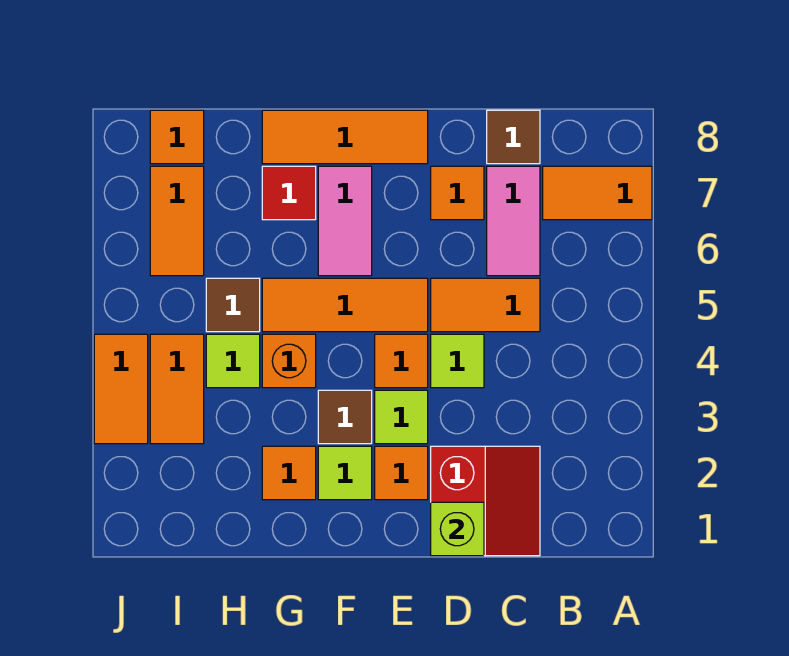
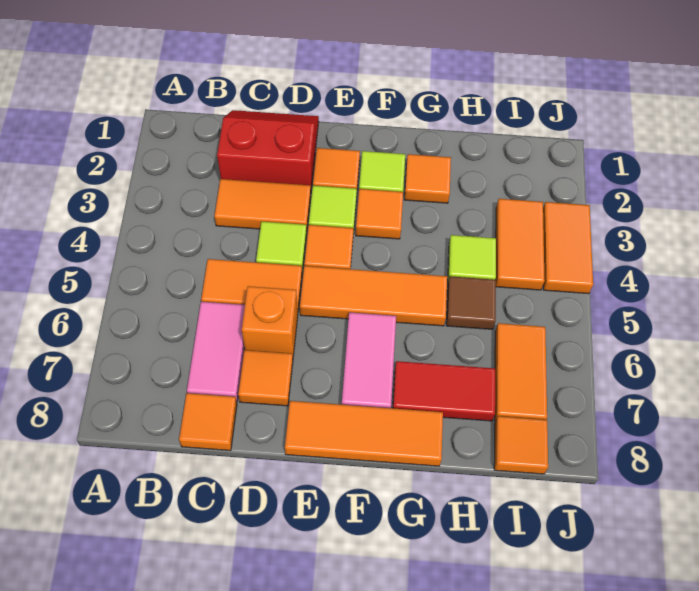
orange tile A7:B7 level 1 -> orange tile C3:D3 level 1
red slope C1:D2 level 1 top D -> red slope C1:D2 level 1 top 2
brown tile C8 level 1 -> orange tile C8 level 1
lime brick D1 level 2 -> none
brown tile F3 level 1 -> orange tile F3 level 1
orange brick G4 level 1 -> orange brick D6 level 1
red tile G7 level 1 -> red tile G7:H7 level 1

